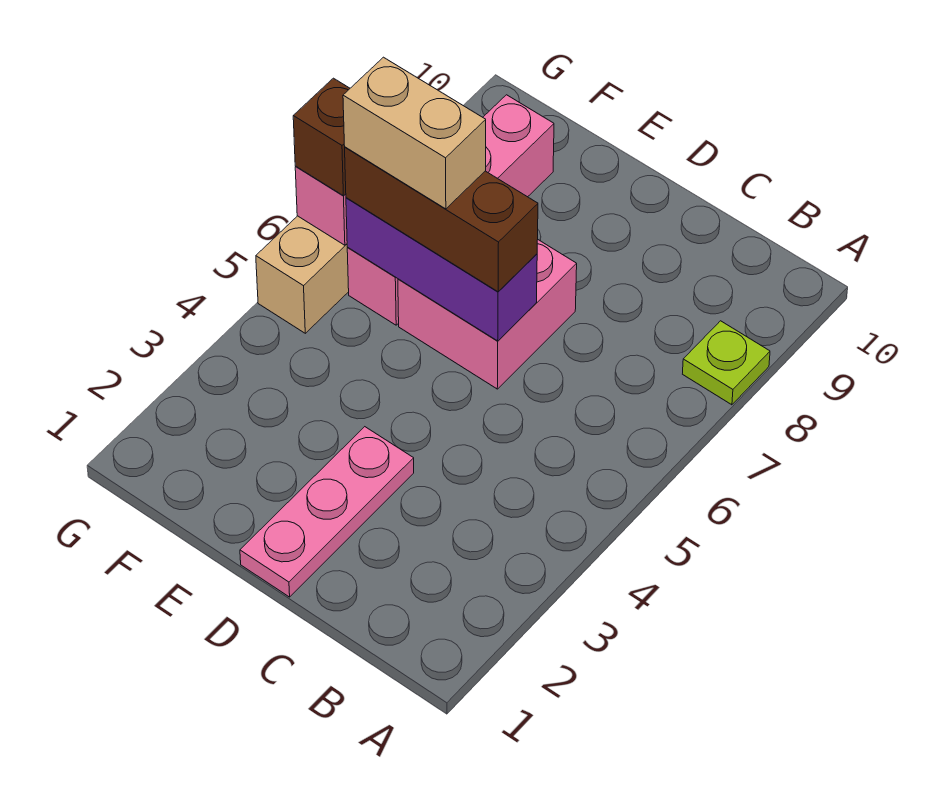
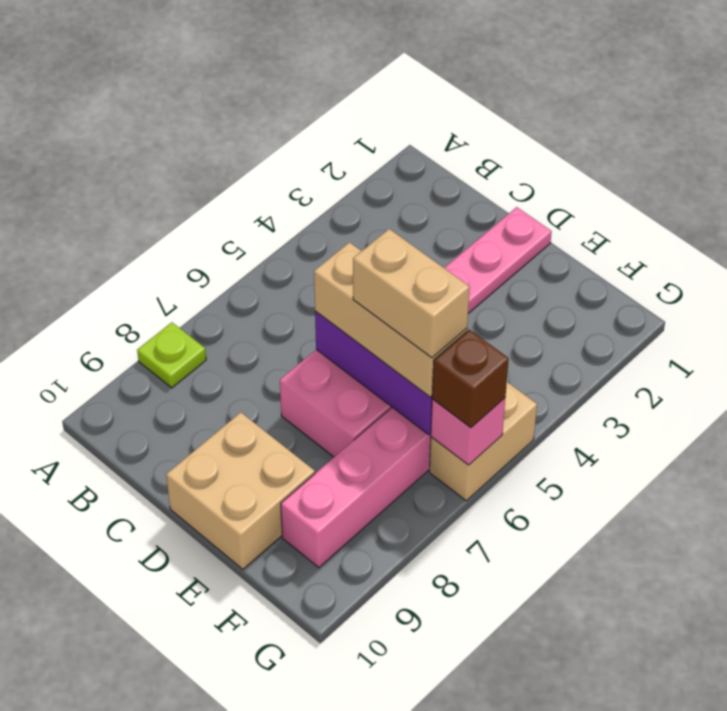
brown brick D6:F6 level 3 -> tan brick D6:F6 level 3
none -> tan brick D9:E10 level 1

